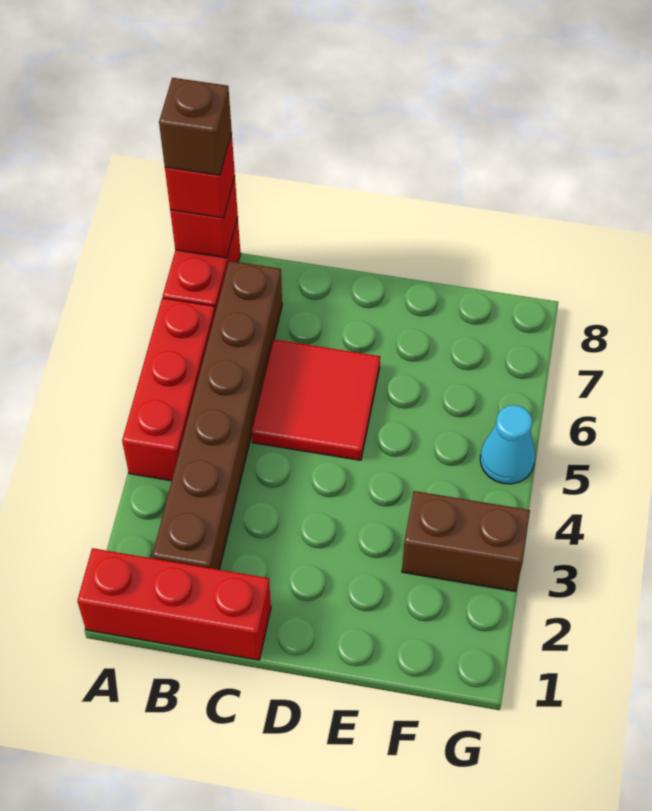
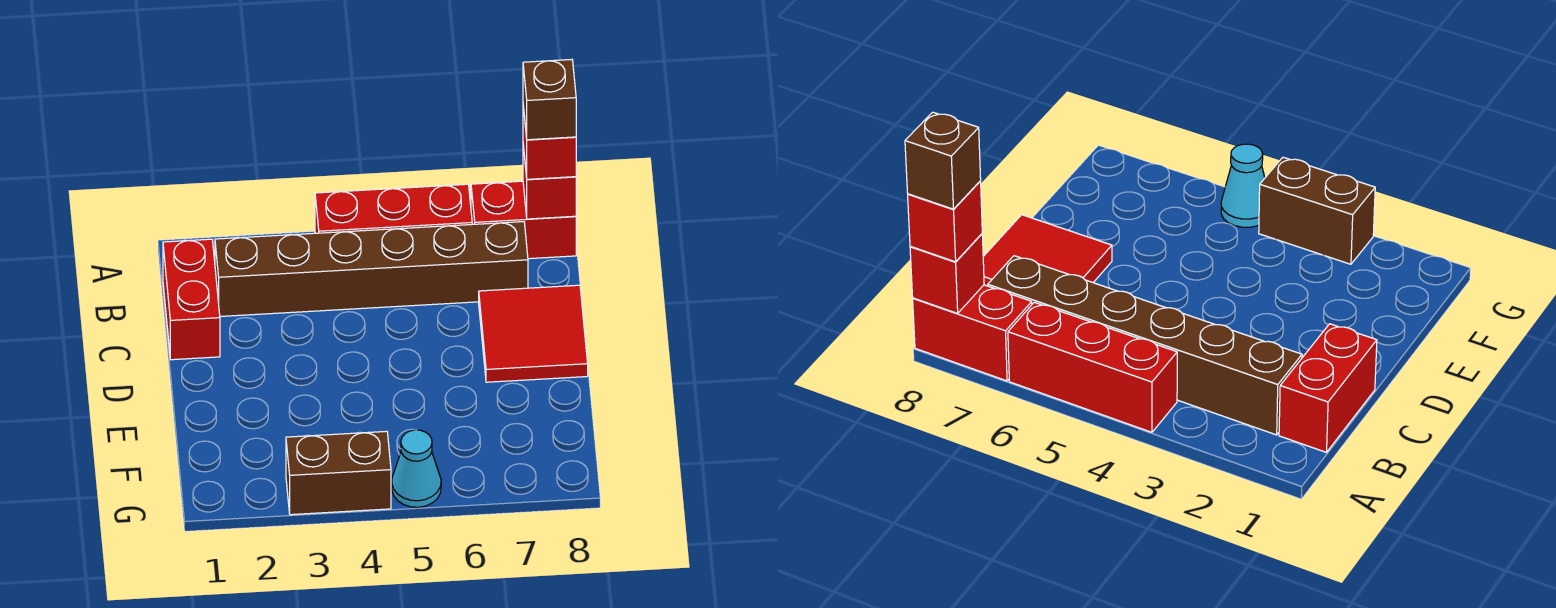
red brick A1:C1 level 1 -> red brick B1:C1 level 1
red tile C5:D6 level 1 -> red tile C7:D8 level 1
brown brick F3:G3 level 1 -> brown brick G3:G4 level 1

